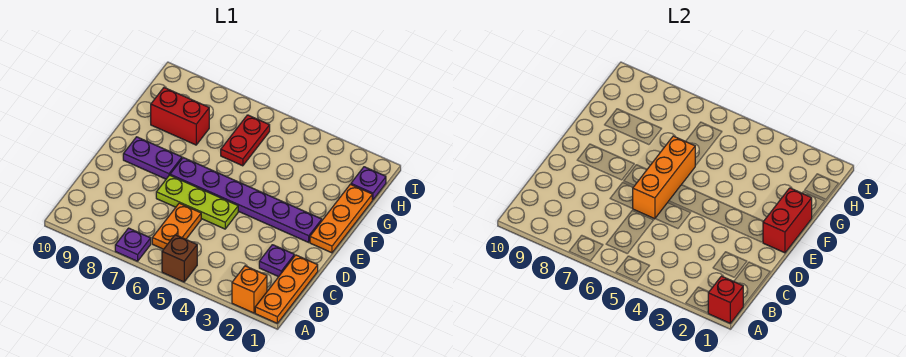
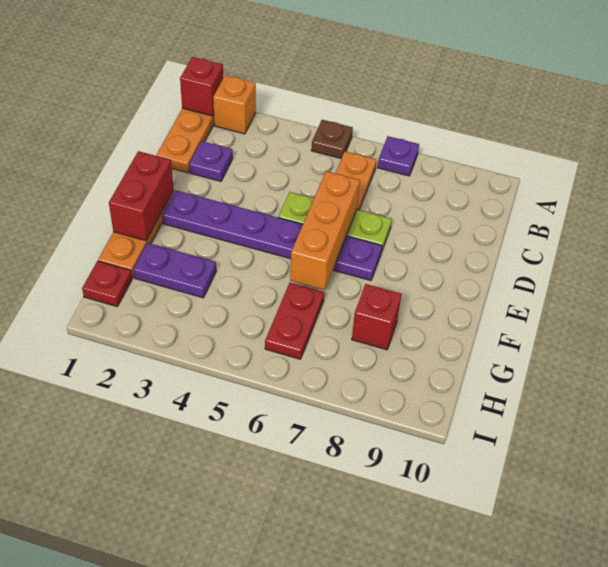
brown brick A5 level 1 -> brown plate A5 level 1
purple plate E8:E9 level 1 -> purple plate G2:G3 level 1
red brick G8:G9 level 1 -> red brick G8 level 1
purple plate H1 level 1 -> red plate H1 level 1

